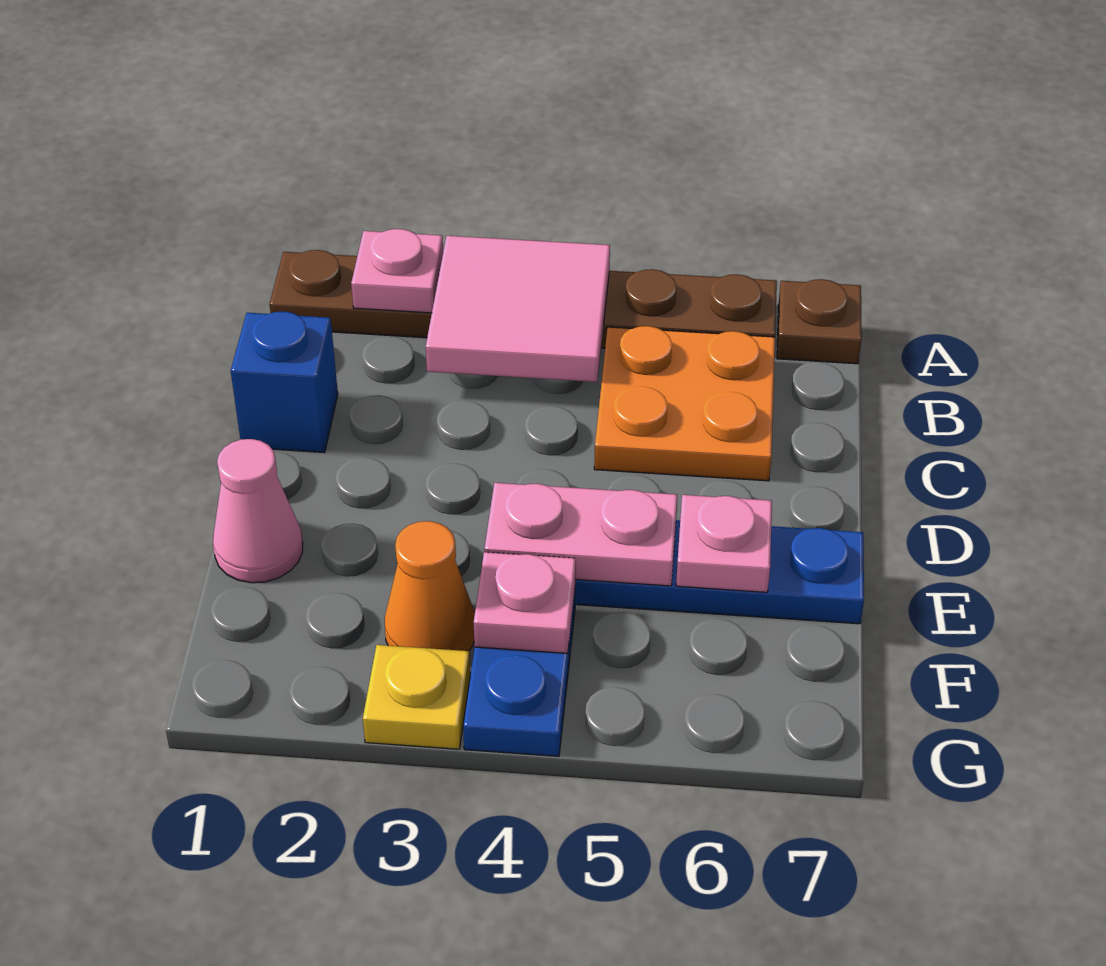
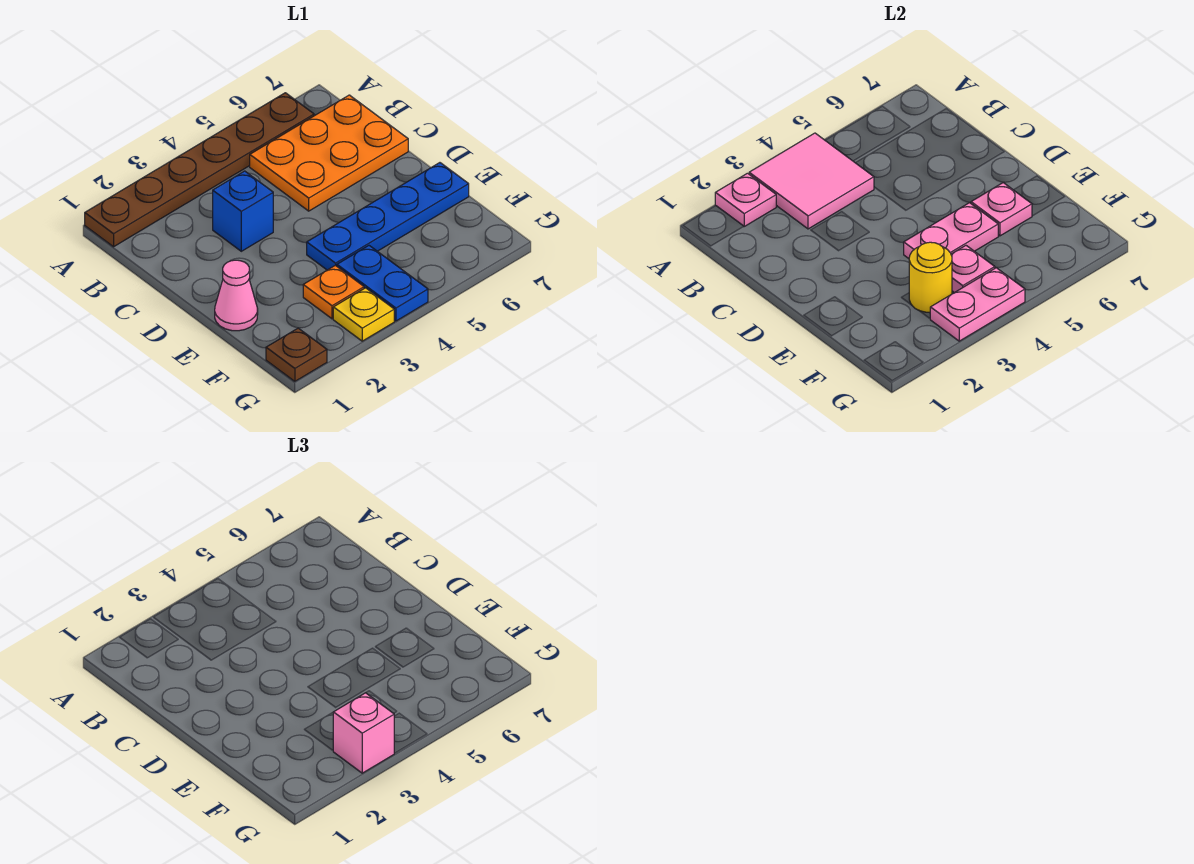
brown plate A7 level 1 -> brown plate G1 level 1
orange plate B5:C6 level 1 -> orange plate B5:C7 level 1
blue brick C1 level 1 -> blue brick C3 level 1
orange cone F3 level 1 -> orange plate F3 level 1
none -> yellow round brick F3 level 2
none -> pink plate G3:G4 level 2
none -> pink brick G3 level 3

